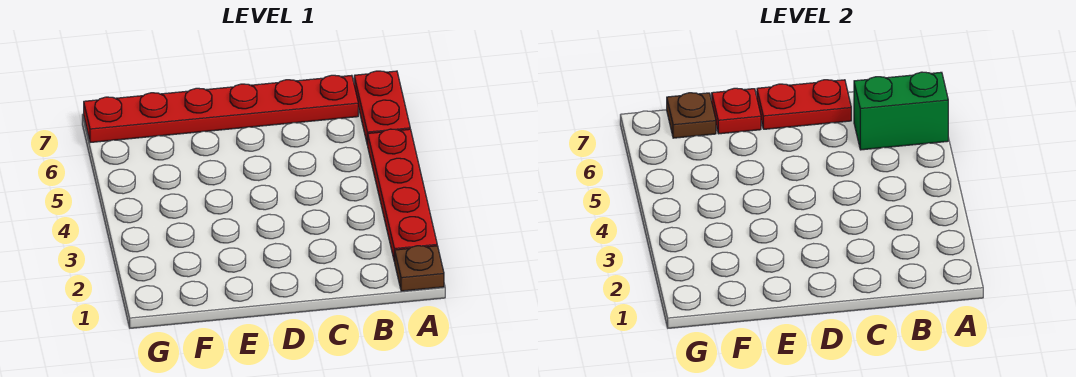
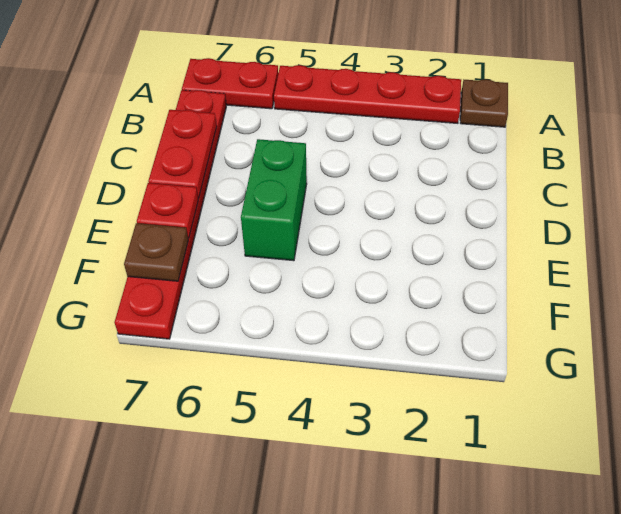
green brick A6:B6 level 2 -> green brick D5:E5 level 1

